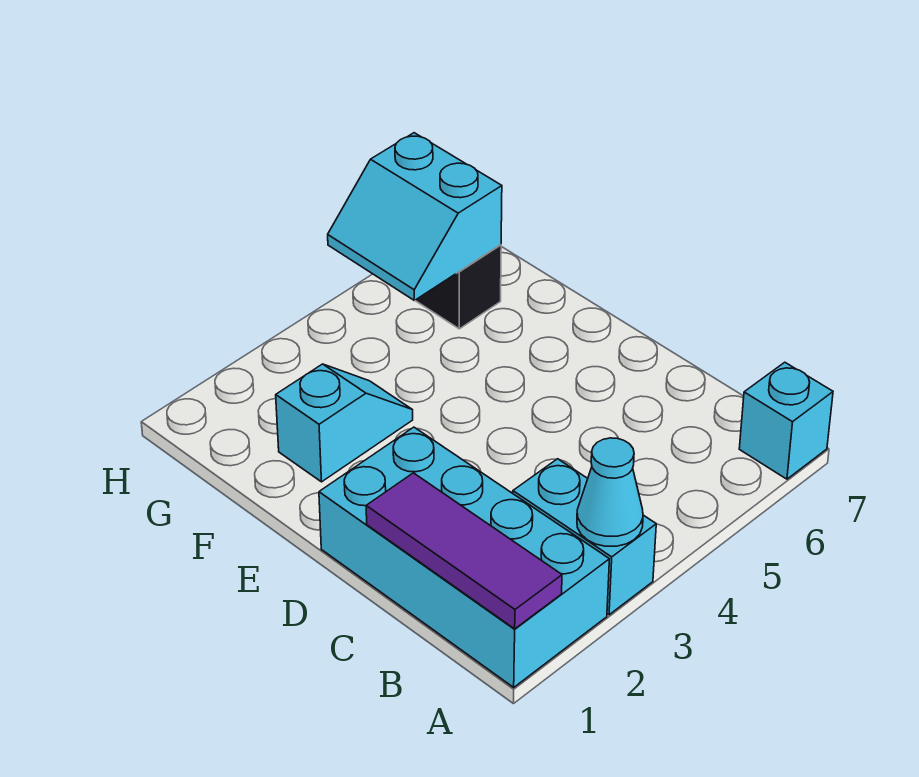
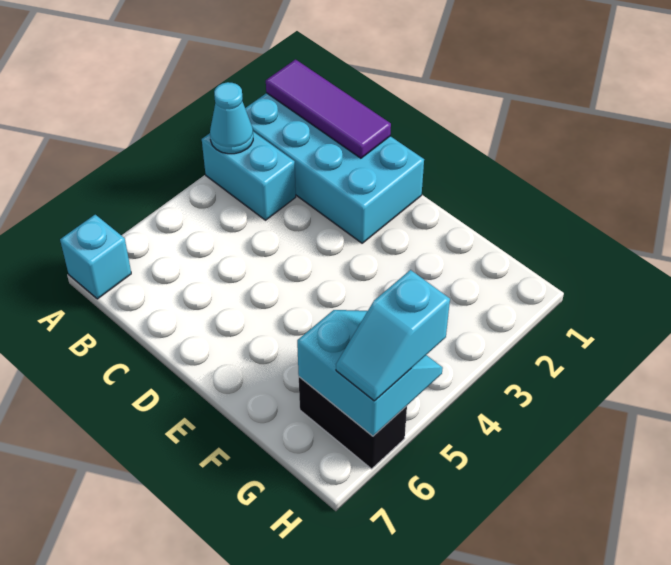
cyan slope F2:F3 level 1 top 2 -> cyan slope H5:H6 level 3 top 5

